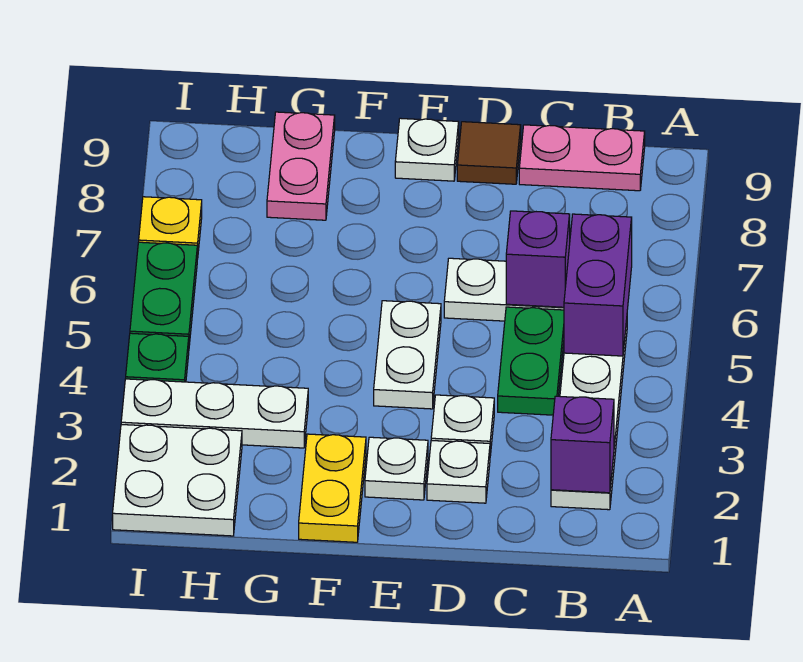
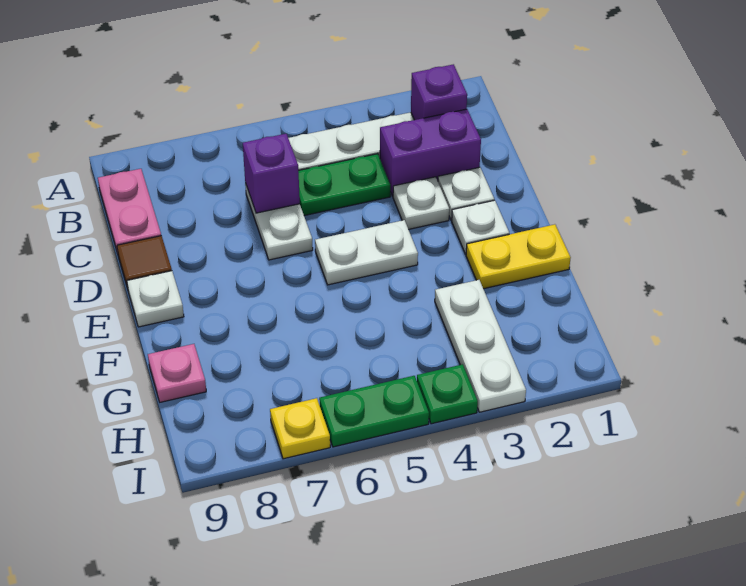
purple brick B5:B6 level 2 -> purple brick C2:C3 level 1
pink plate G8:G9 level 1 -> pink plate G9 level 1
white plate H1:I2 level 1 -> none

